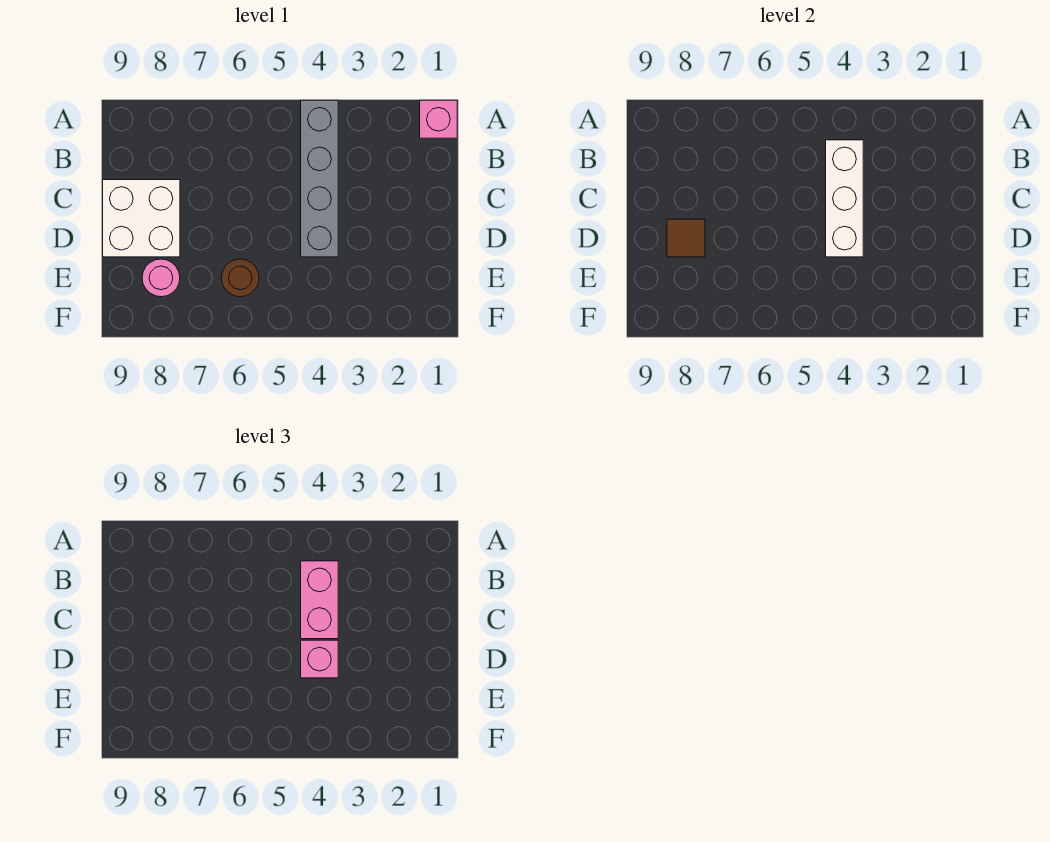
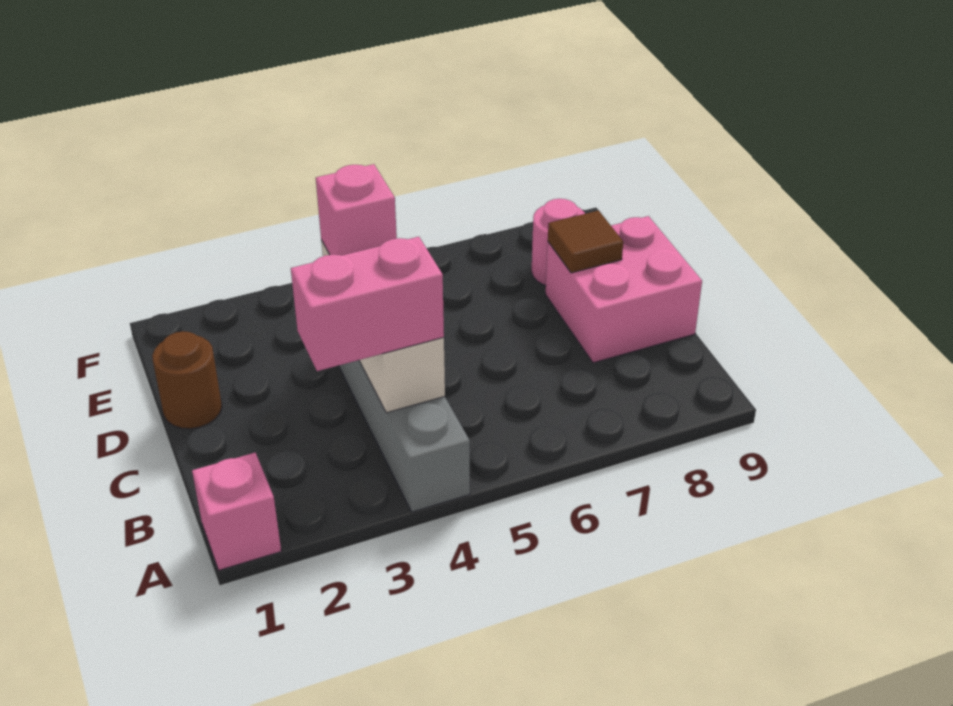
pink brick B4:C4 level 3 -> pink brick B3:B4 level 3
white brick C8:D9 level 1 -> pink brick C8:D9 level 1
brown round brick E6 level 1 -> brown round brick D1 level 1

